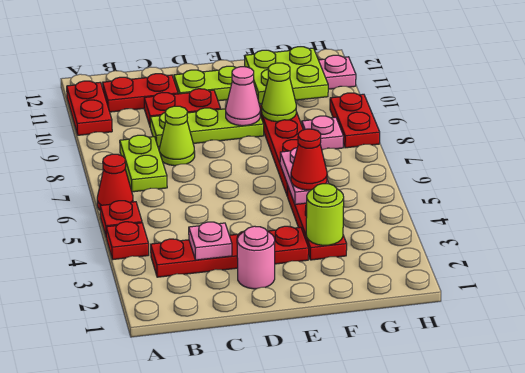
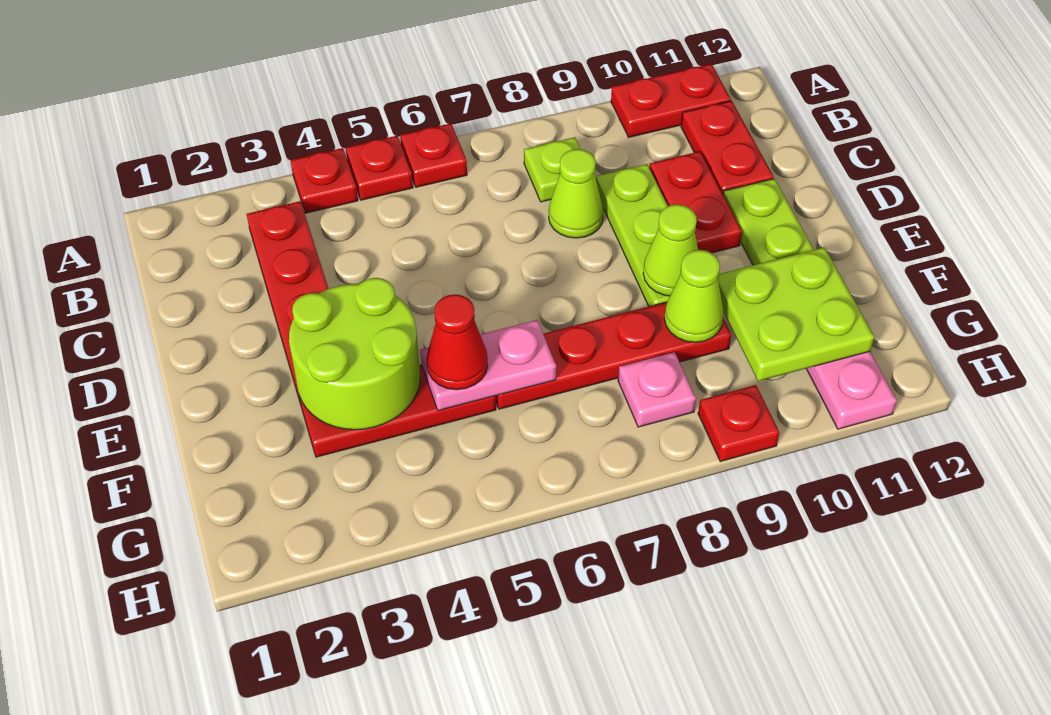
red cone A6 level 1 -> red plate A6 level 1
lime plate B7:B8 level 1 -> lime plate B8 level 1
pink plate C3 level 2 -> none
pink round brick D2 level 1 -> none
pink cone E9 level 2 -> lime cone E9 level 2
lime round brick F3 level 2 -> lime round brick E3:F4 level 2
red plate H8:H9 level 1 -> red plate H9 level 1

